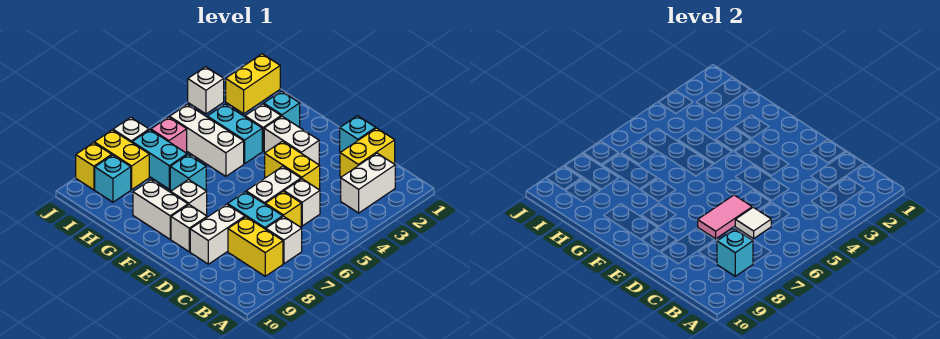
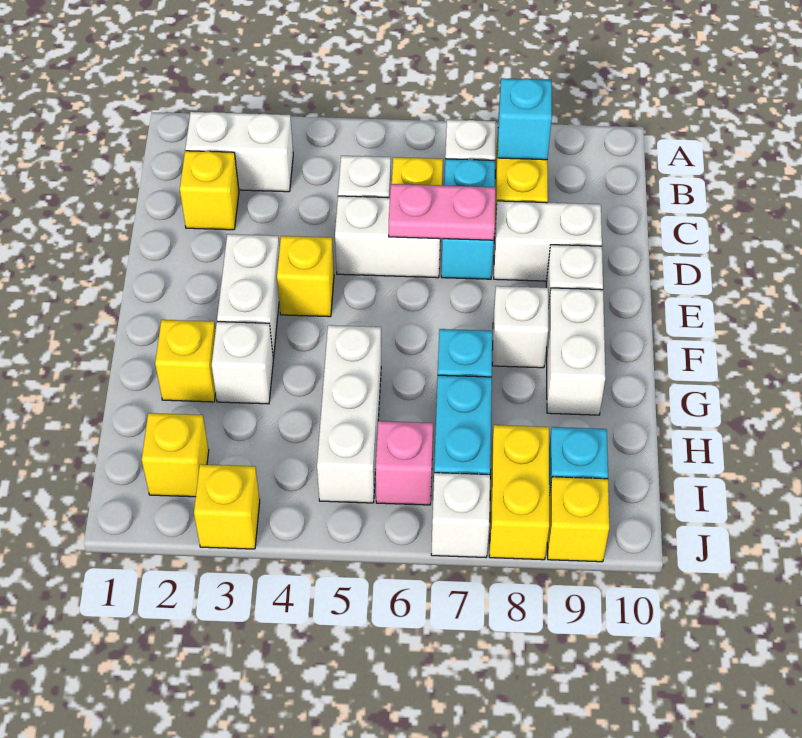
yellow brick C1:C2 level 1 -> yellow brick C2 level 1
white tile C6 level 2 -> none
cyan brick D1 level 1 -> none
yellow brick D4:E4 level 1 -> yellow brick E4 level 1
pink tile D6:D7 level 2 -> pink plate D6:D7 level 2
cyan brick G2 level 1 -> yellow brick G2 level 1
cyan brick G4:H4 level 1 -> none
yellow brick I1:I2 level 1 -> yellow brick I2 level 1
white brick J3 level 1 -> yellow brick J3 level 1

